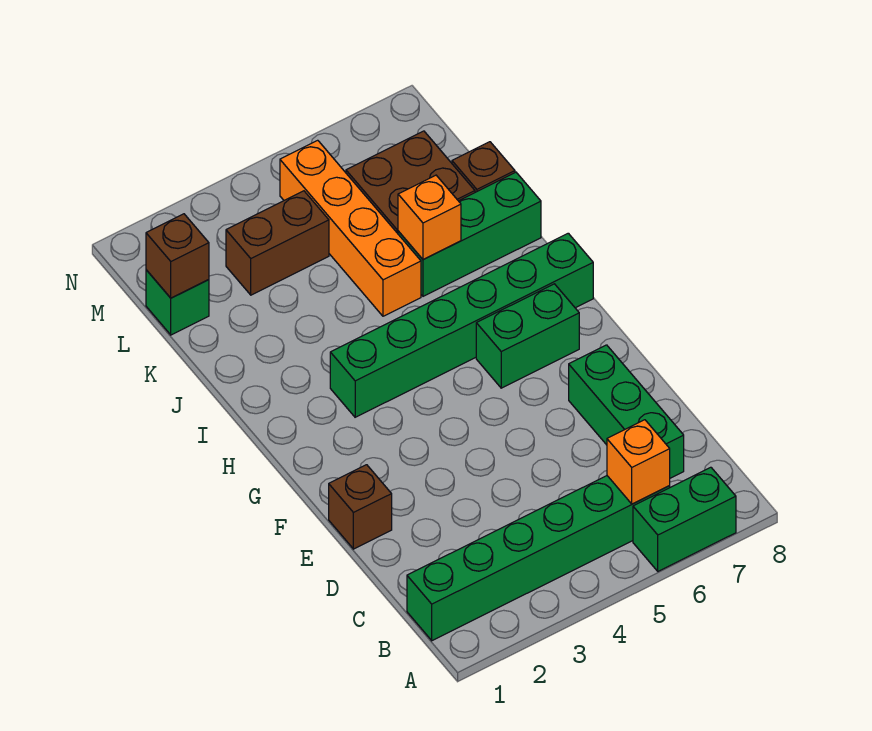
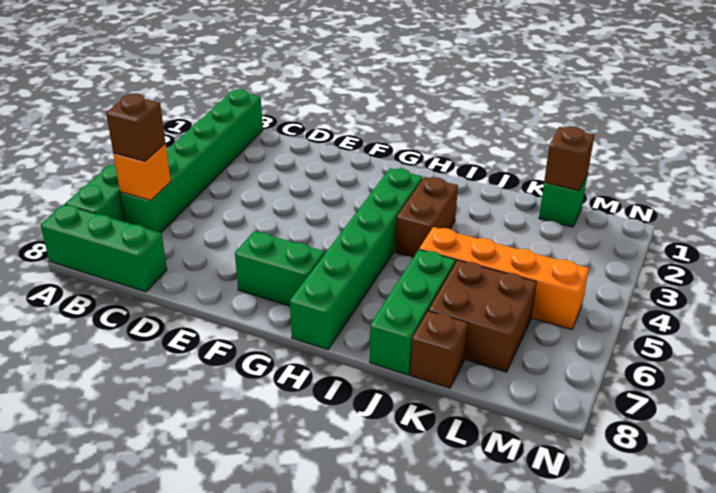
green brick C7:E7 level 1 -> green brick A8:C8 level 1
brown brick E1 level 1 -> brown brick B6 level 3
green brick G6:G7 level 1 -> green brick F7:G7 level 1
orange brick J6 level 2 -> none
brown brick L3:L4 level 1 -> brown brick I3:I4 level 1

